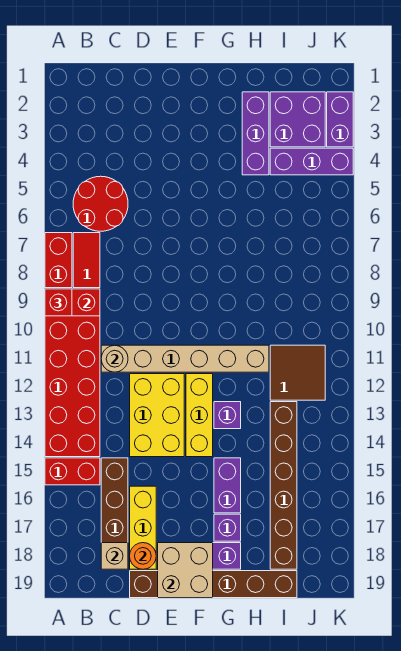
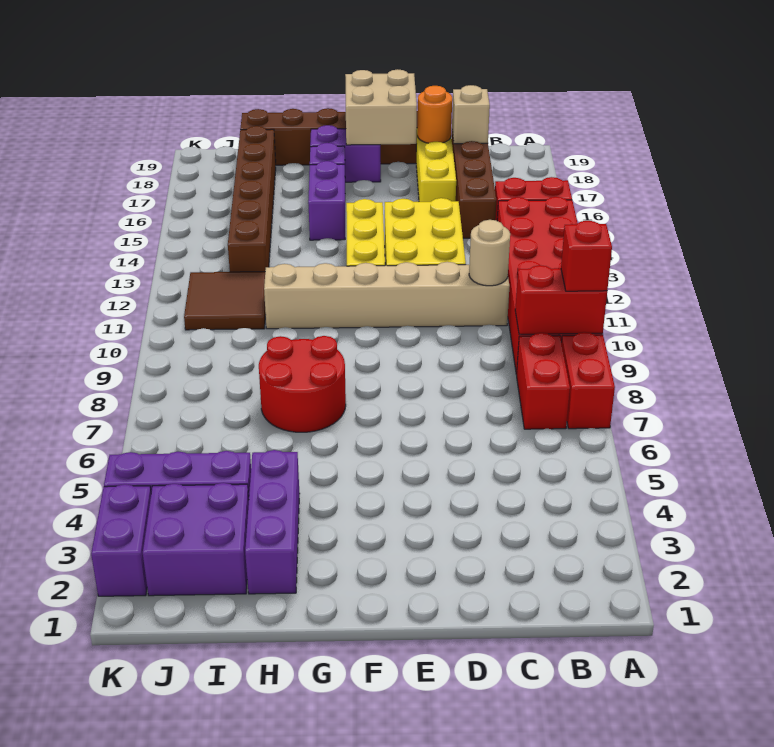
red round brick B5:C6 level 1 -> red round brick G7:H8 level 1
red tile B7:B8 level 1 -> red brick B7:B8 level 1
purple brick G13 level 1 -> none

